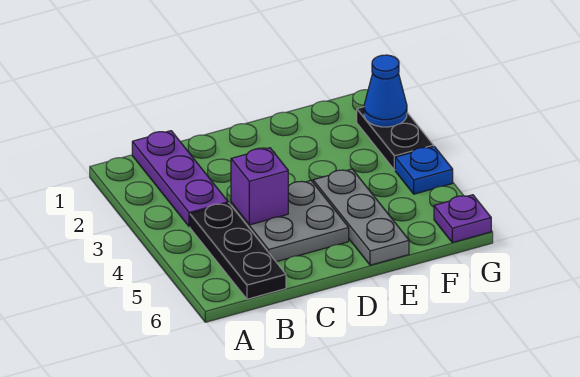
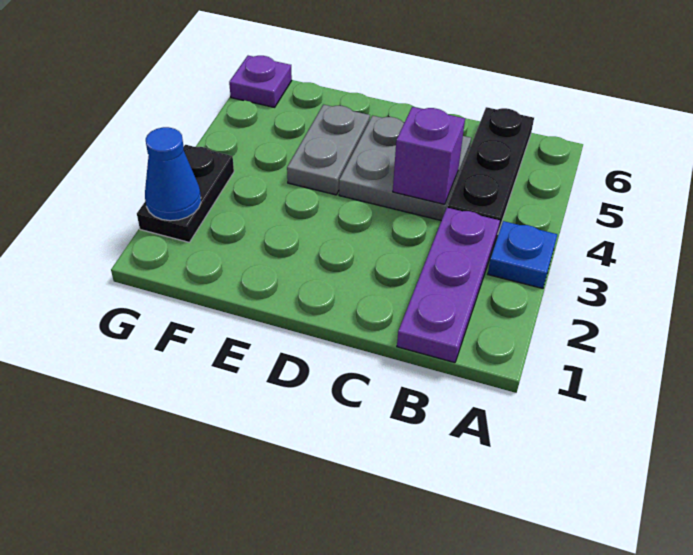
grey plate E4:E6 level 1 -> grey plate E4:E5 level 1
blue plate G4 level 1 -> blue plate A3 level 1

